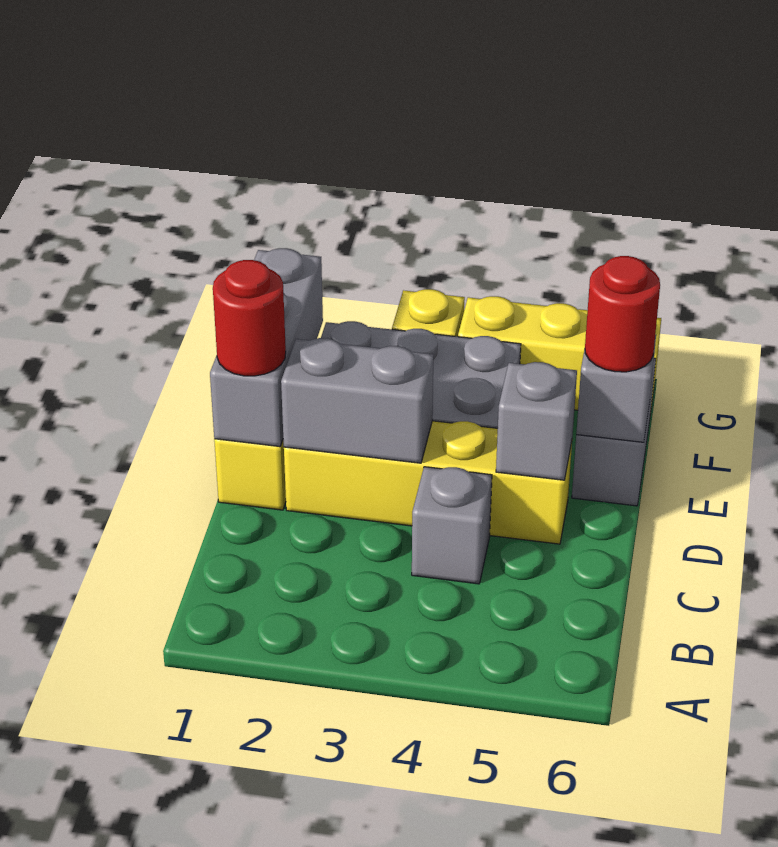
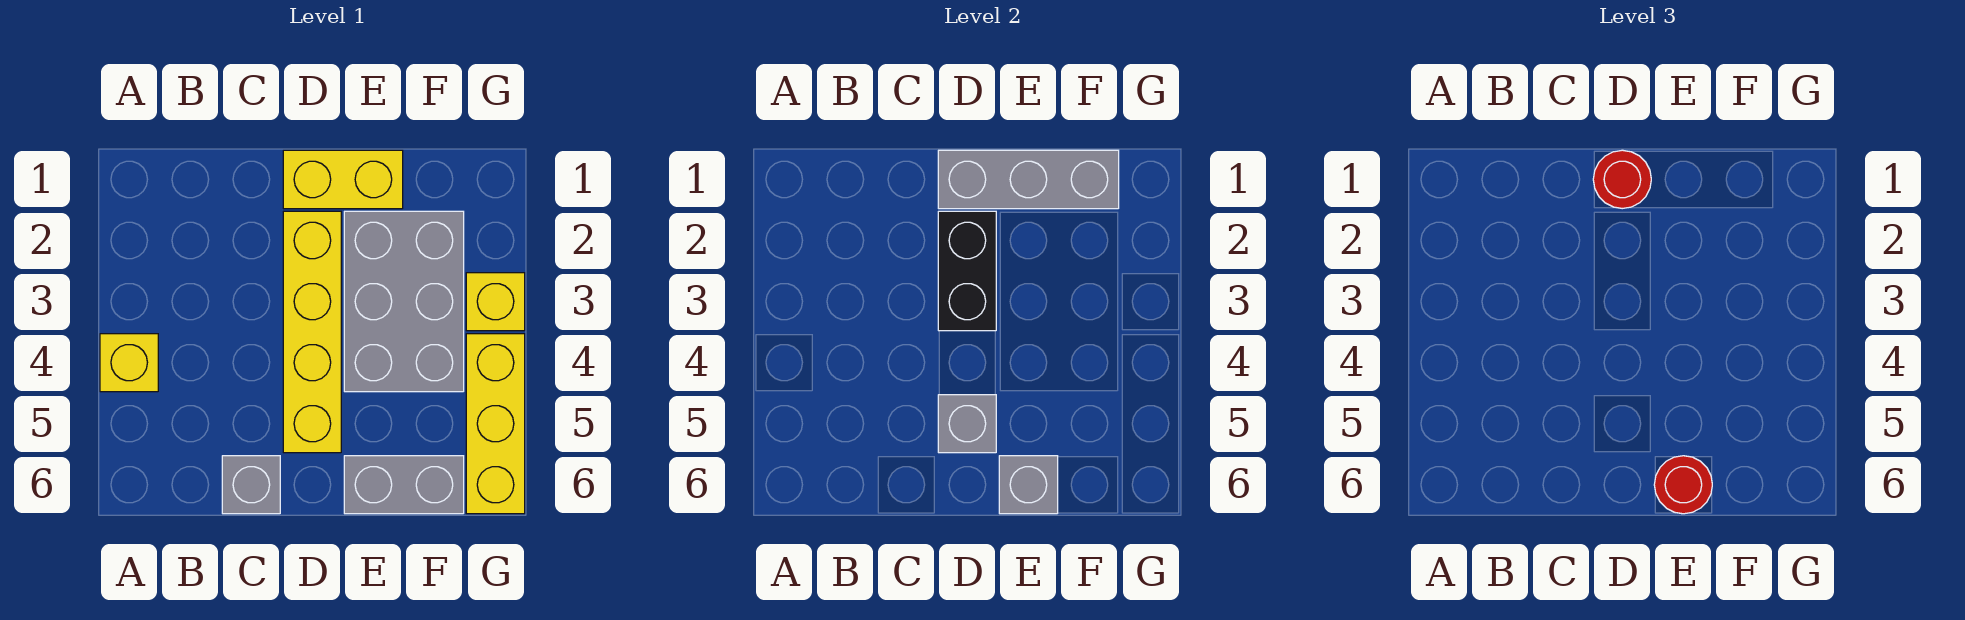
none -> yellow brick A4 level 1
grey brick C4 level 1 -> grey brick C6 level 1
grey brick D2:D3 level 2 -> black brick D2:D3 level 2

